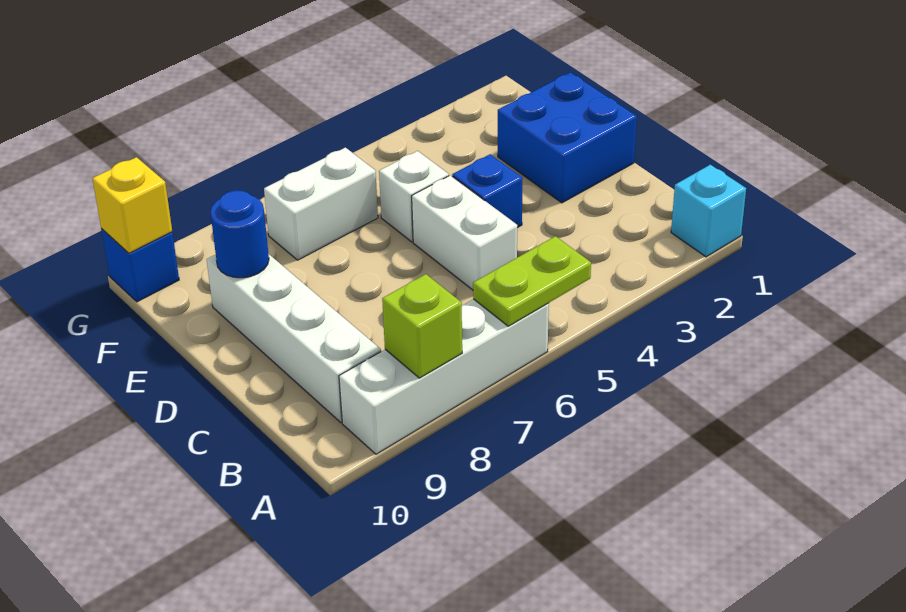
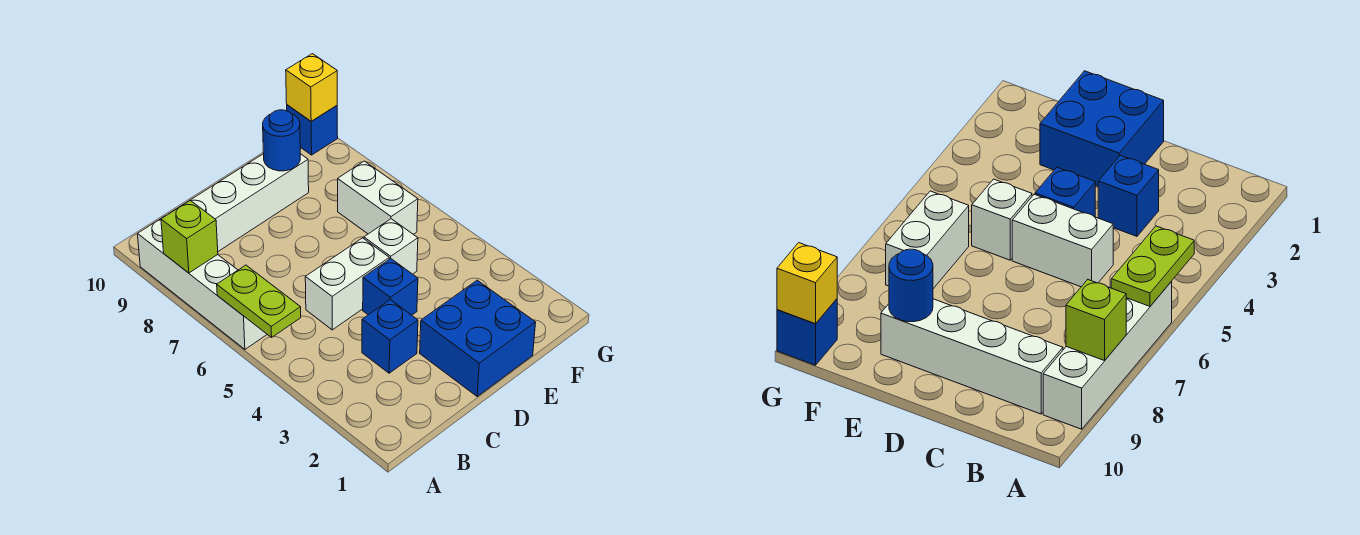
cyan brick A1 level 1 -> none
none -> blue brick C3 level 1

